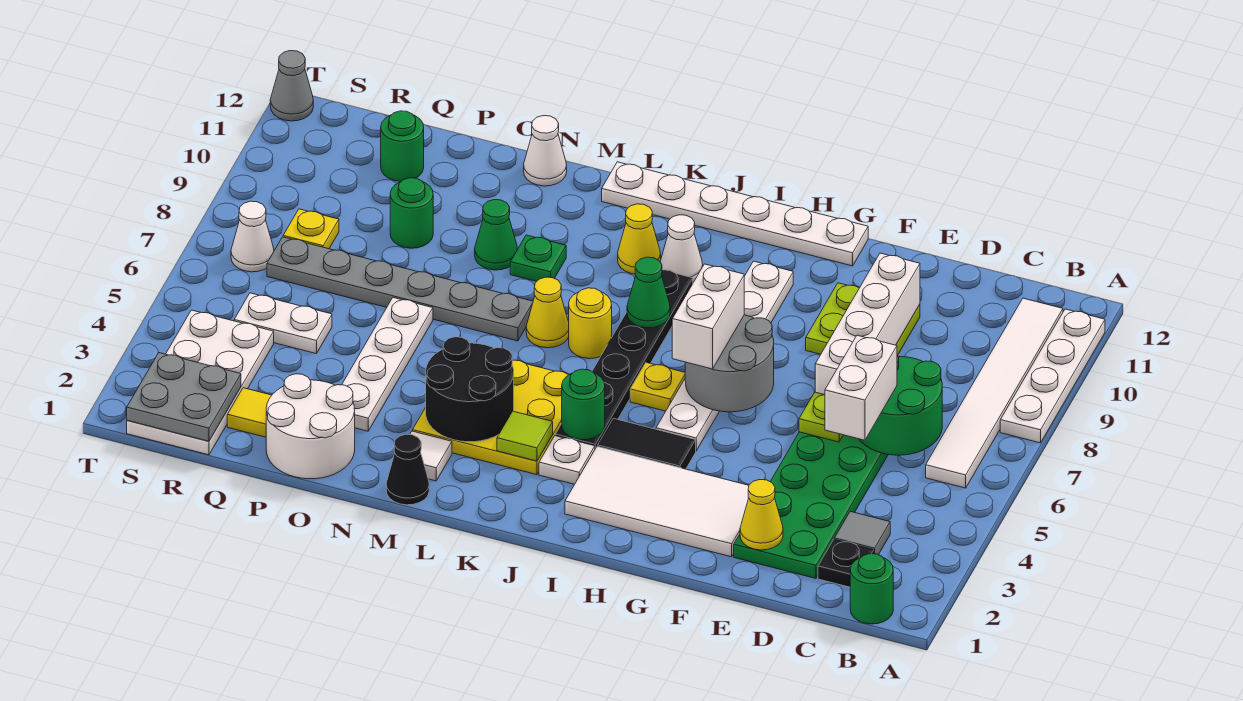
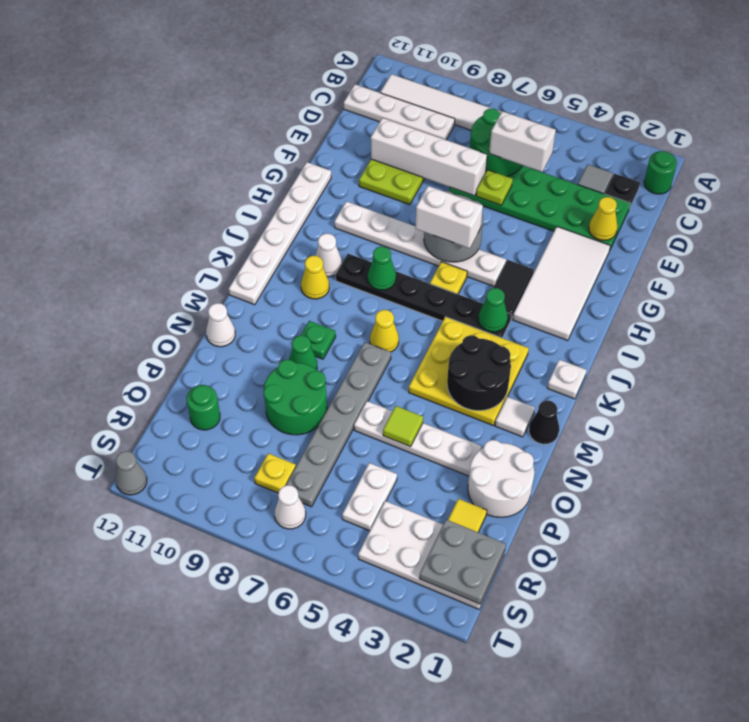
white plate A8:A11 level 1 -> white plate C9:C12 level 1
white plate J3 level 1 -> white plate K1 level 1
green round brick J4 level 2 -> green cone J4 level 2
lime tile K3 level 2 -> lime tile O5 level 2
yellow round brick K7 level 1 -> none
green round brick P9 level 1 -> green round brick O8:P9 level 1

